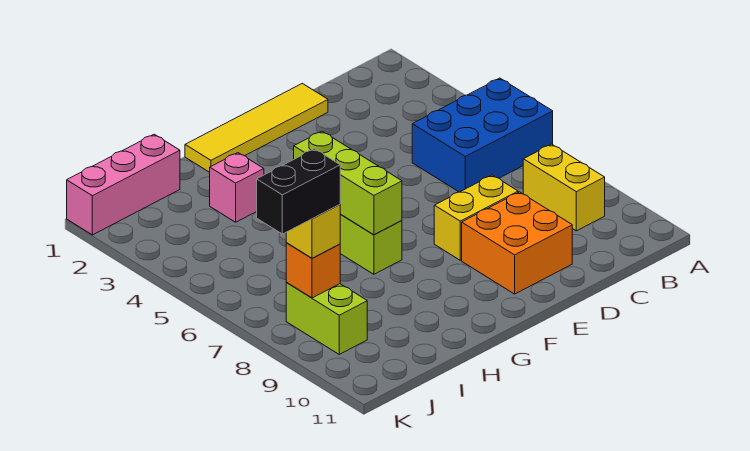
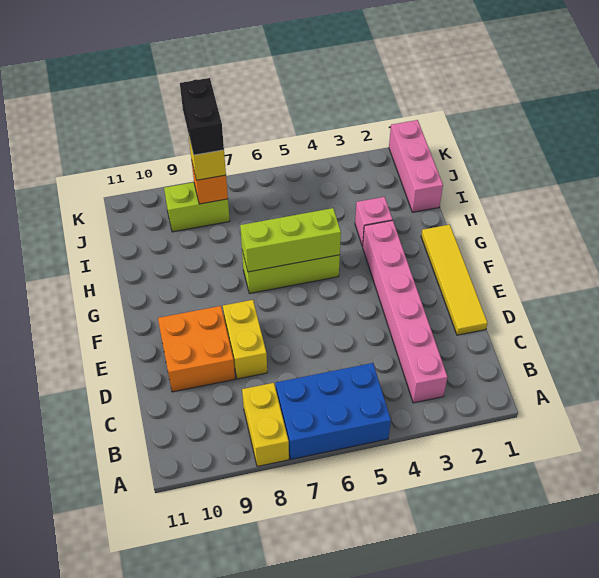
blue brick A5:C6 level 1 -> blue brick A5:B7 level 1
none -> pink brick B3:G3 level 1
yellow brick B8:B9 level 1 -> yellow brick A8:B8 level 1

